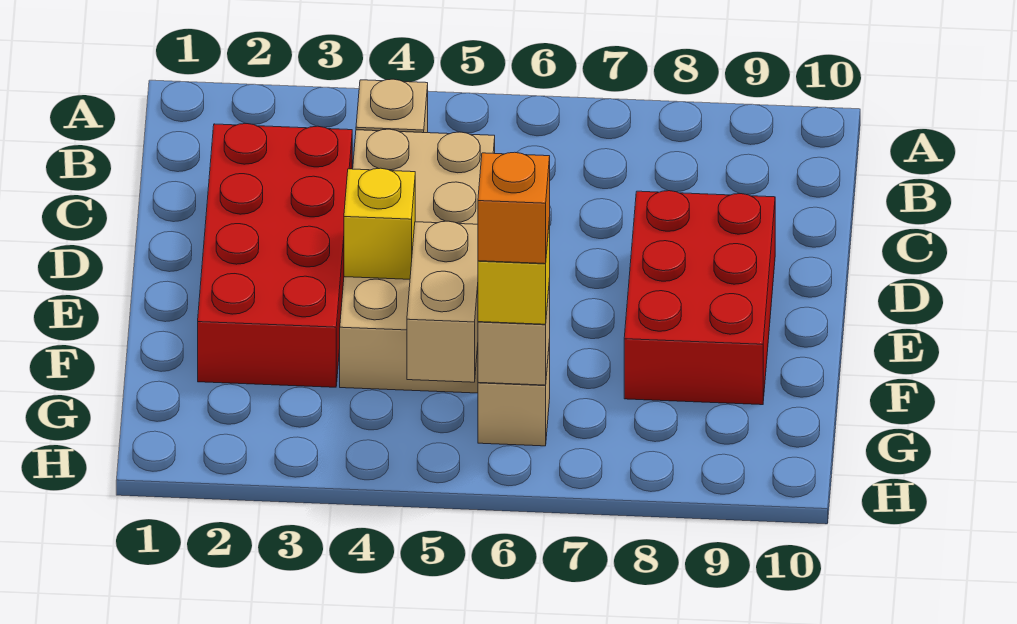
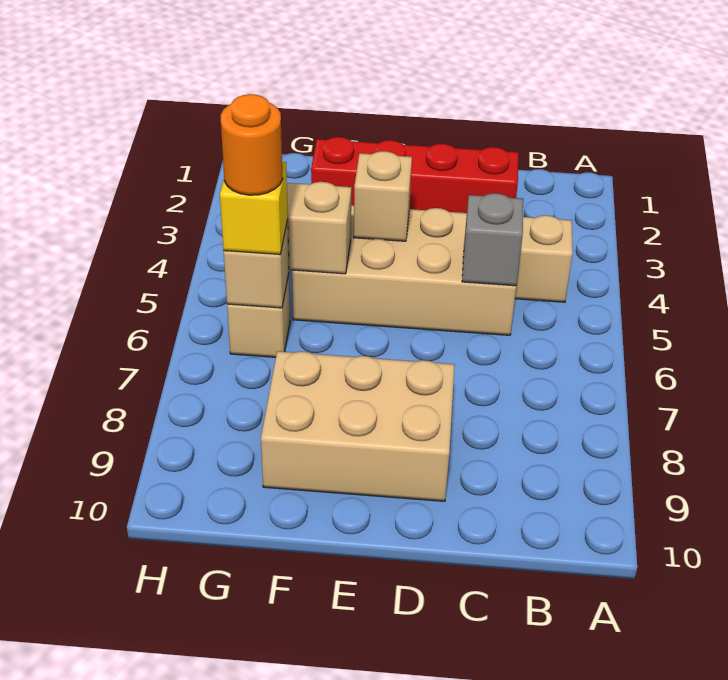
red brick C2:F3 level 1 -> red brick C2:F2 level 1
none -> grey brick C5 level 2
red brick D8:F9 level 1 -> tan brick D8:F9 level 1
yellow brick E4 level 2 -> tan brick E4 level 2
orange brick G6 level 4 -> orange round brick G6 level 4

